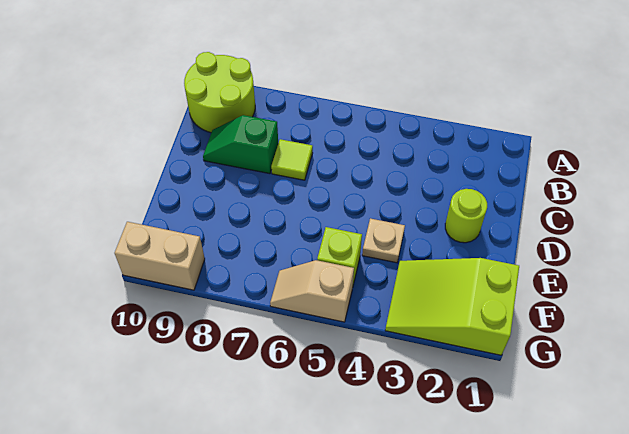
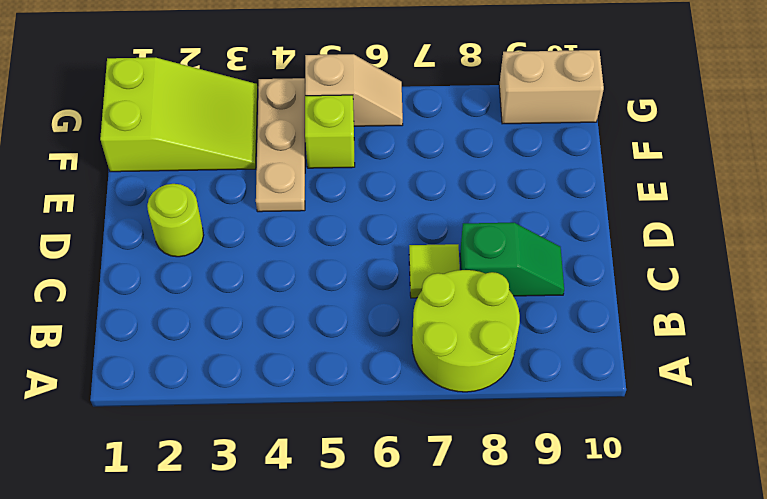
lime round brick A9:B10 level 1 -> lime round brick A7:B8 level 1
tan plate E4 level 1 -> tan plate E4:G4 level 1

